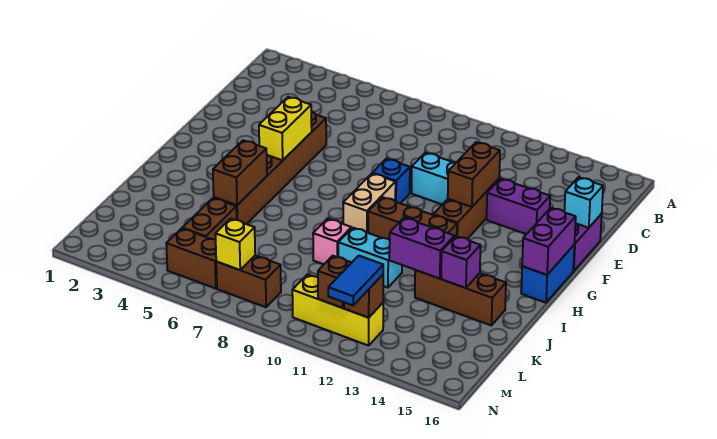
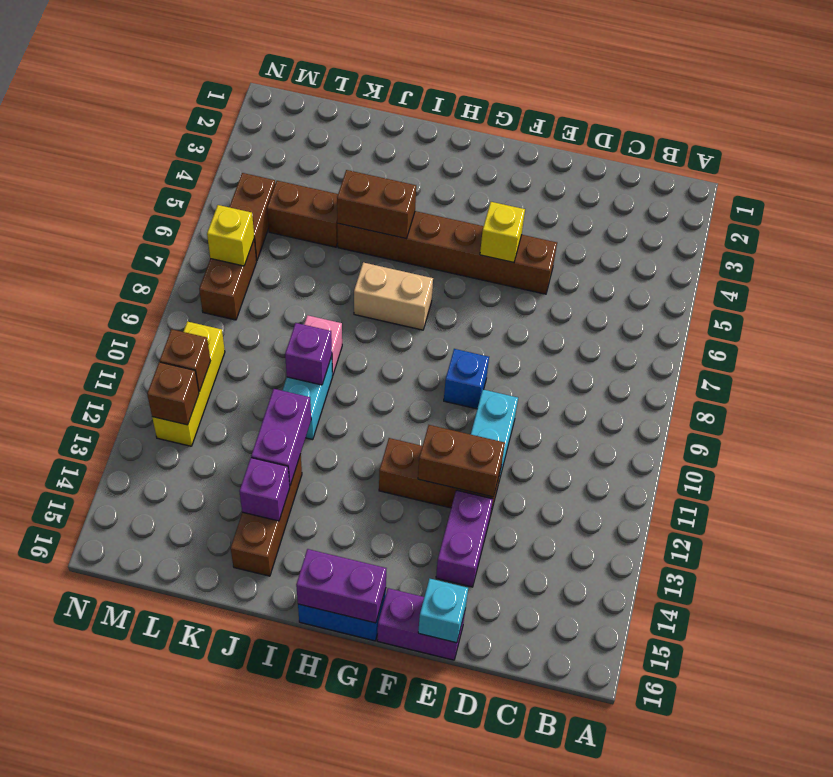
yellow brick F5:G5 level 2 -> yellow brick F5 level 2
tan brick G9:H9 level 1 -> tan brick H7:I7 level 1
brown brick H10:H12 level 1 -> none
none -> purple brick J10 level 2
blue tile M12:N12 level 3 -> none

